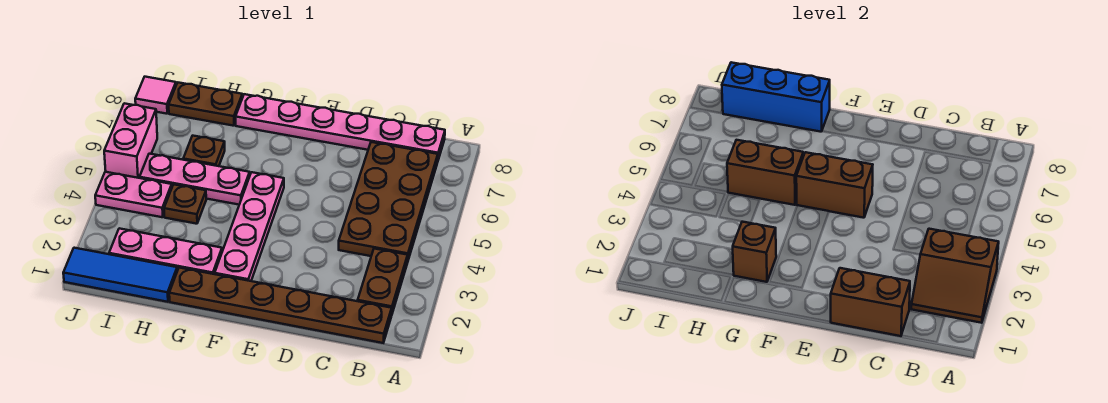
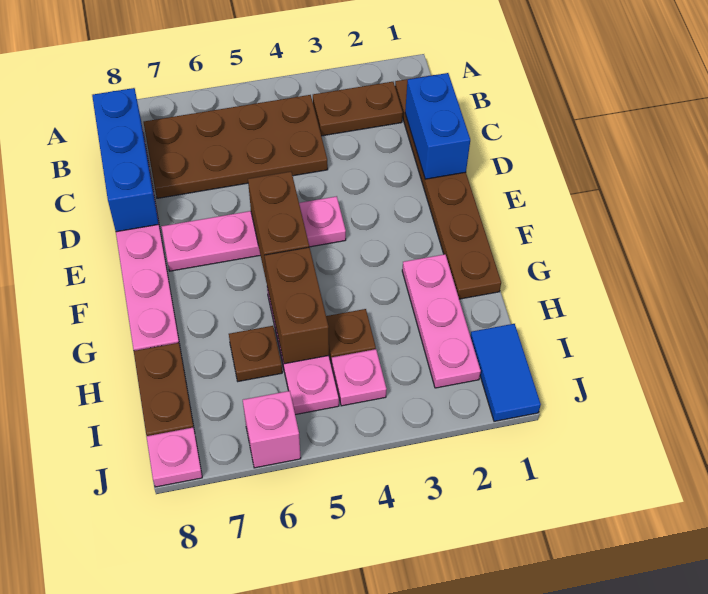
brown slope A2:B3 level 2 top 3 -> none
brown brick C1:D1 level 2 -> blue brick C1:D1 level 2
pink plate F2:F5 level 1 -> pink plate E4:E7 level 1
brown brick G2 level 2 -> none
blue brick G8:I8 level 2 -> blue brick B8:D8 level 2
blue tile H1:J1 level 1 -> blue tile I1:J1 level 1
pink plate I4:J4 level 1 -> pink plate I4 level 1
pink brick J5:J6 level 1 -> pink brick J6 level 1
pink tile J8 level 1 -> pink plate J8 level 1

